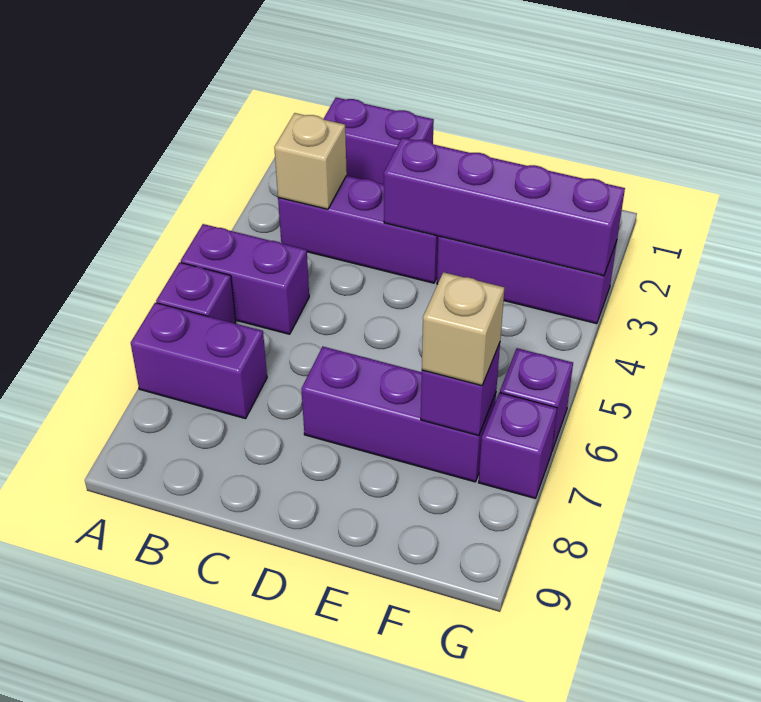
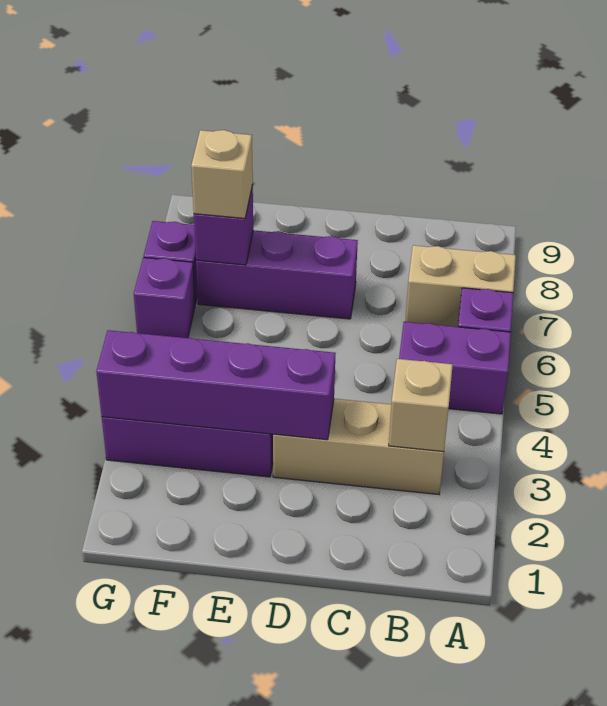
purple brick A7:B7 level 1 -> tan brick A7:B7 level 1
purple brick B1:C1 level 1 -> none
purple brick B3:D3 level 1 -> tan brick B3:D3 level 1

